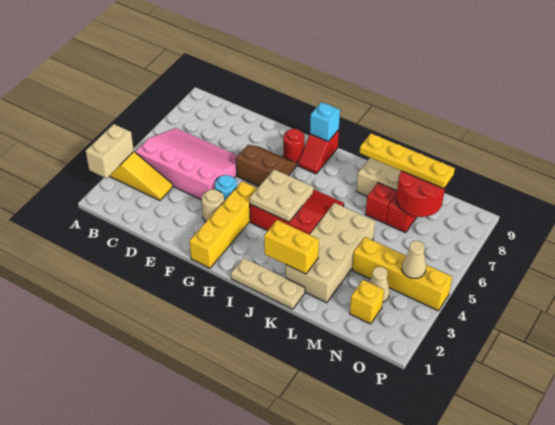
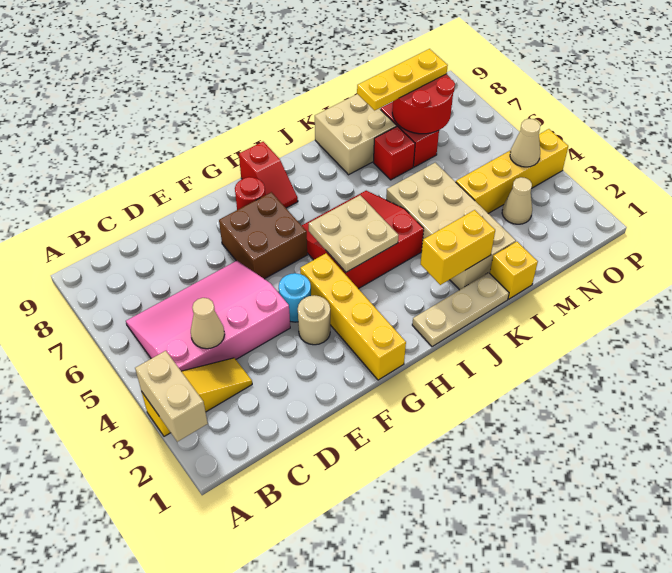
none -> tan cone C4 level 2
brown slope F6:G7 level 1 top 6 -> brown brick F6:G7 level 1
cyan brick H9 level 2 -> none
yellow plate K8:N8 level 3 -> yellow plate L8:N8 level 3
yellow brick N2 level 1 -> yellow brick L1 level 1

